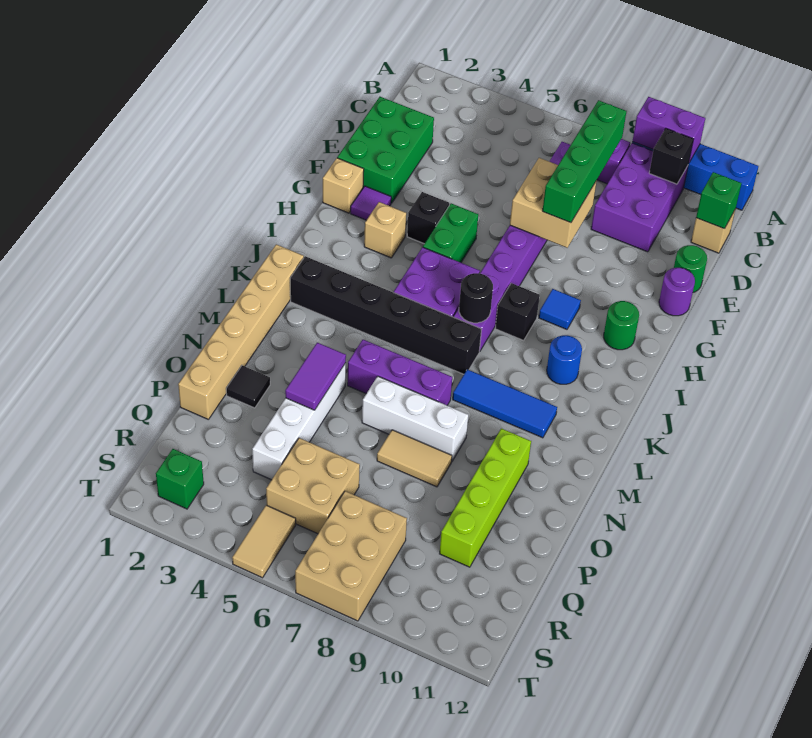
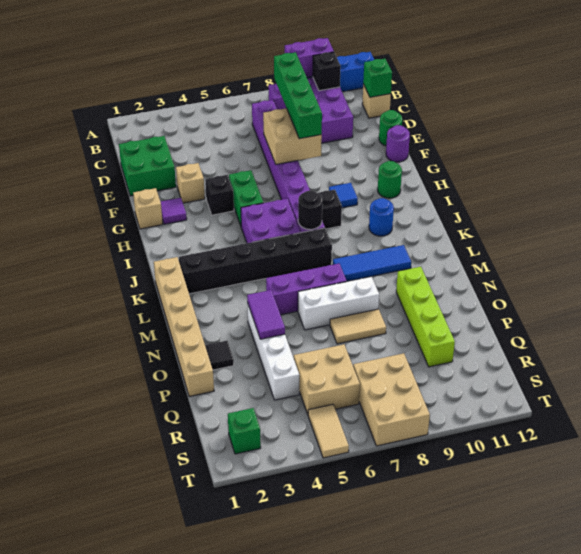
green brick D1:F2 level 1 -> green brick D1:E2 level 1
tan brick H3 level 1 -> tan brick F3 level 1

